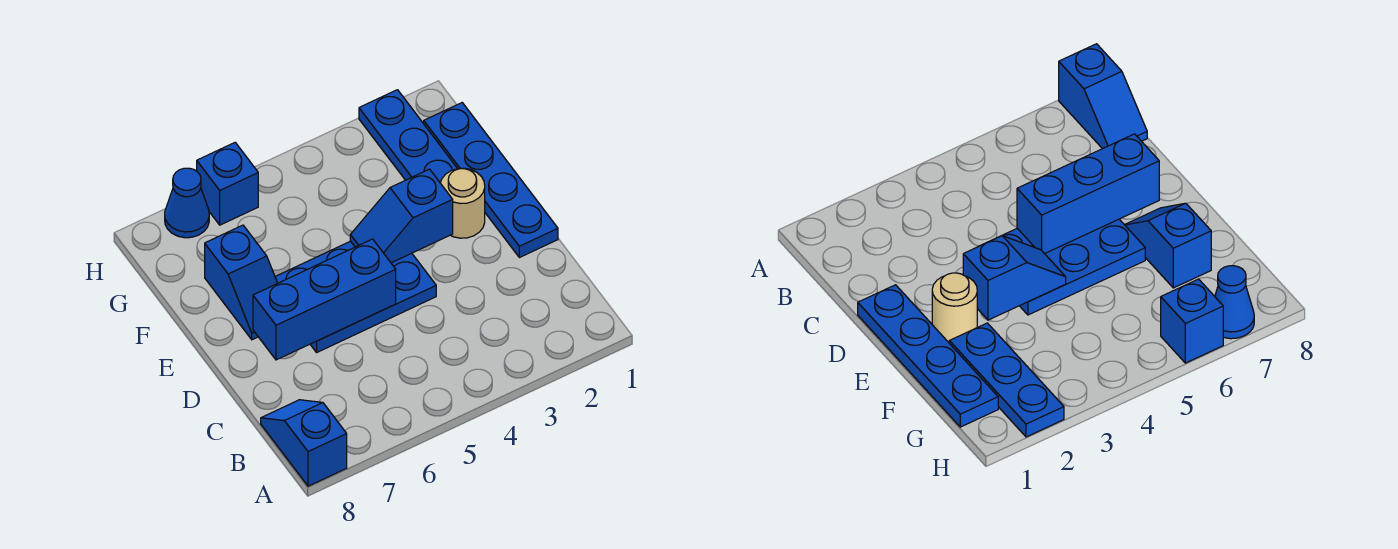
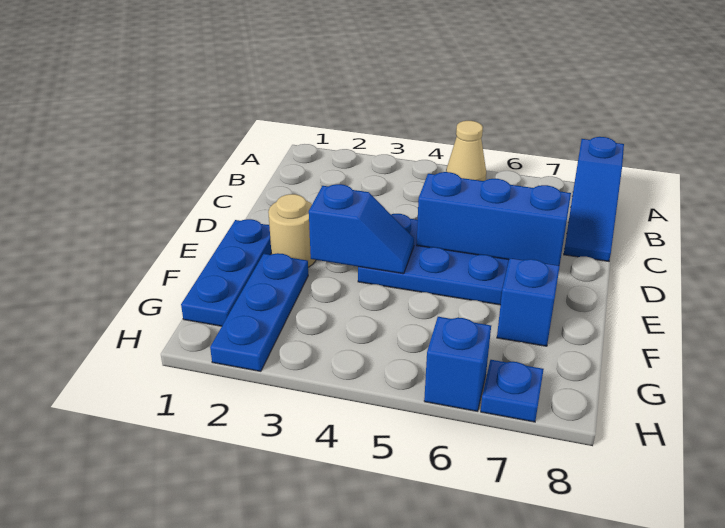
none -> tan cone A5 level 1
blue slope A8:B8 level 1 top A -> blue slope A8:C8 level 1 top A
blue plate D1:G1 level 1 -> blue plate E1:G1 level 1
blue cone H7 level 1 -> blue plate H7 level 1

